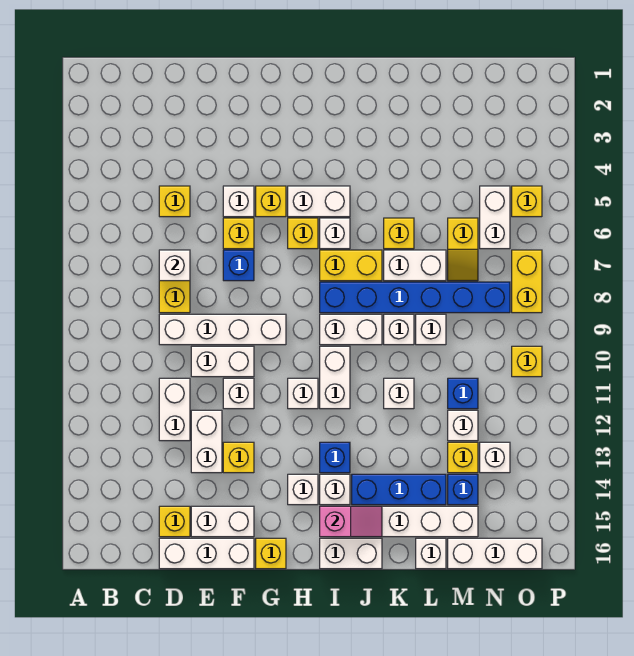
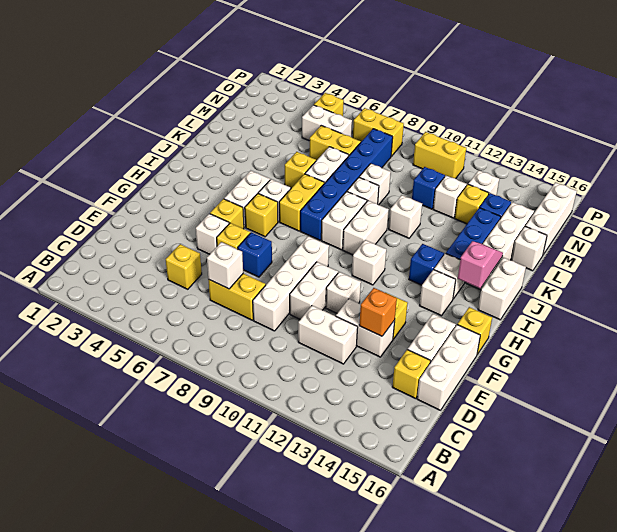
none -> orange brick E13 level 2
white brick I10:I11 level 1 -> white brick I10:J10 level 1
yellow slope M6:M7 level 1 top 6 -> yellow brick M6:M7 level 1
yellow brick O10 level 1 -> yellow brick O10:O11 level 1

